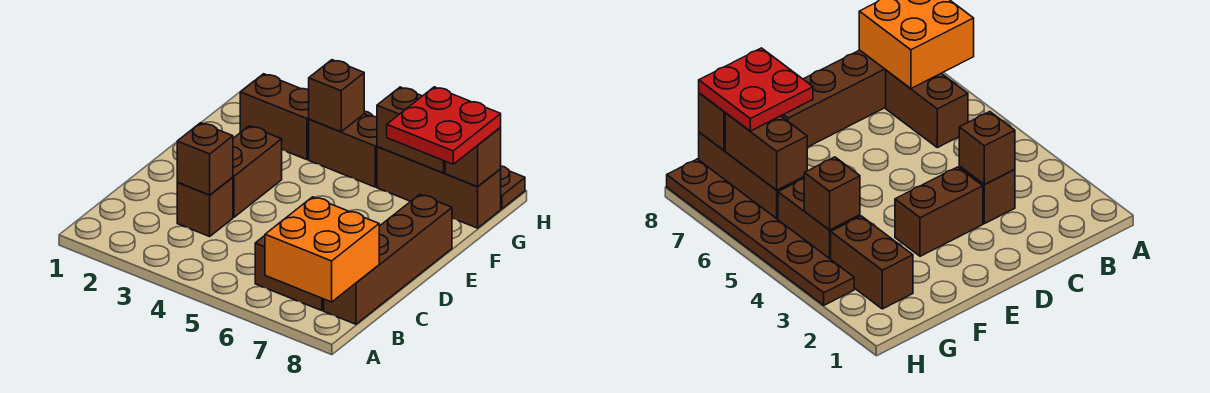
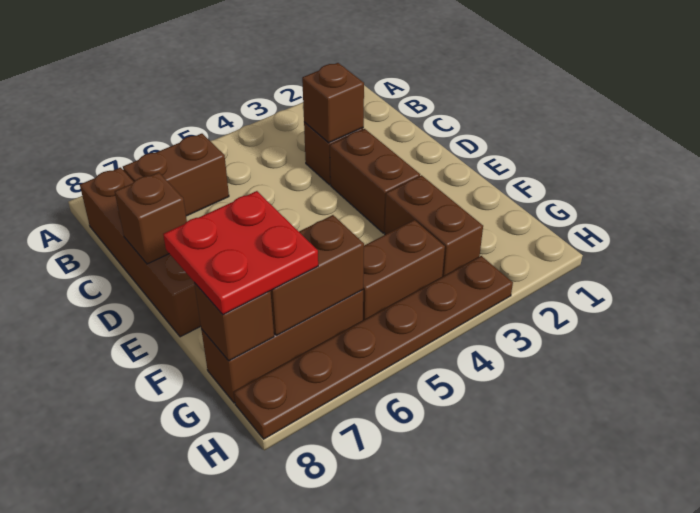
orange brick A7:B8 level 2 -> none
brown brick G2:G3 level 1 -> brown brick F3:G3 level 1
brown brick G4 level 2 -> brown brick D8 level 2

